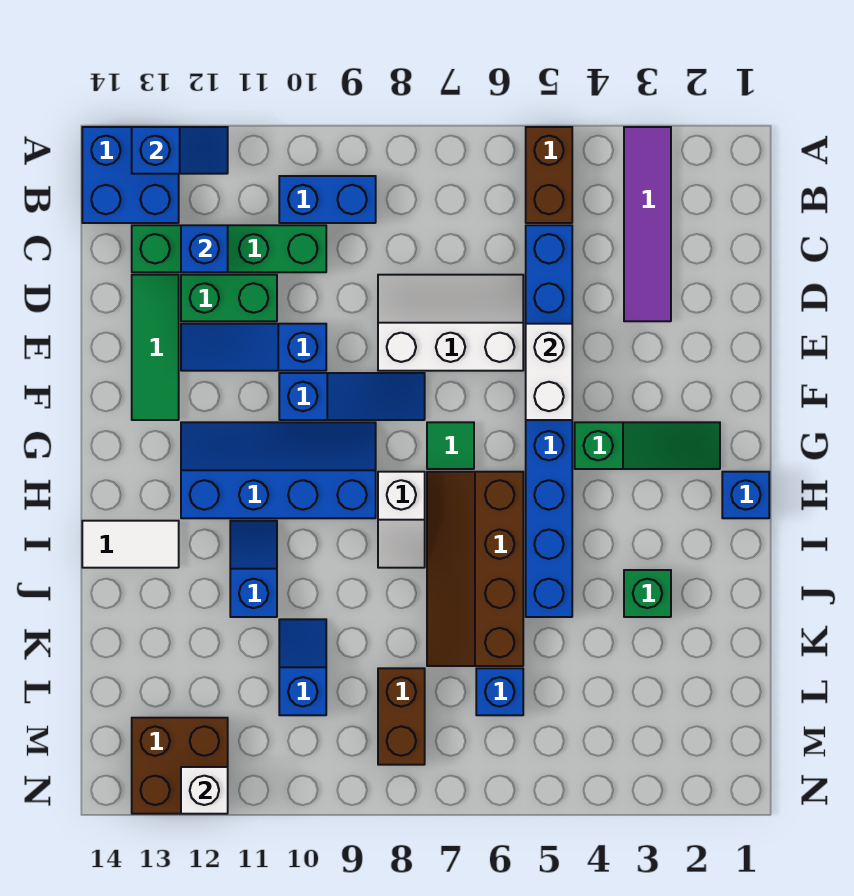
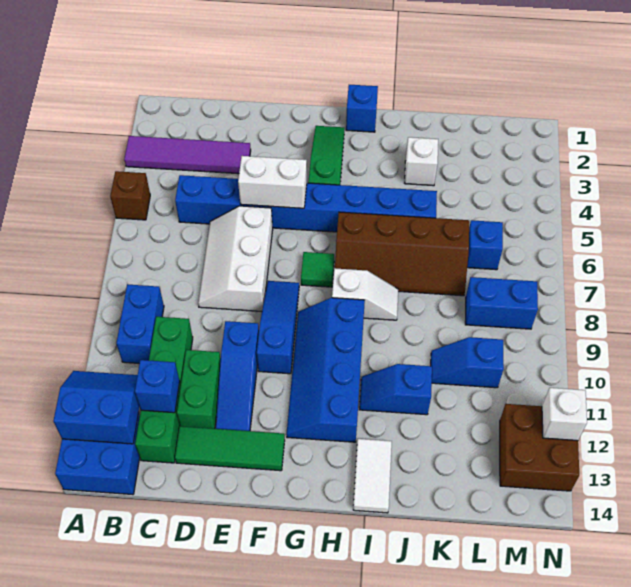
brown brick A5:B5 level 1 -> brown brick A5 level 1
blue slope A12:A13 level 2 top 13 -> blue slope A12:B13 level 2 top 13
green brick J3 level 1 -> white brick J3 level 1
brown brick L8:M8 level 1 -> blue brick L8:M8 level 1

